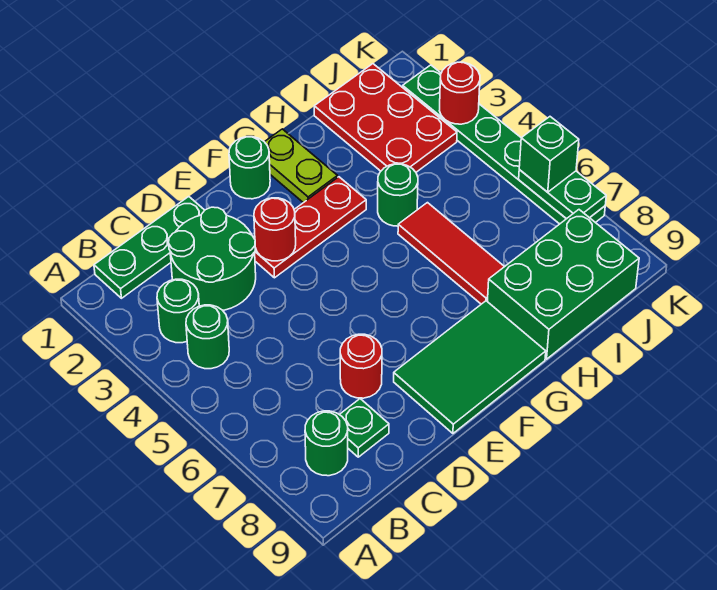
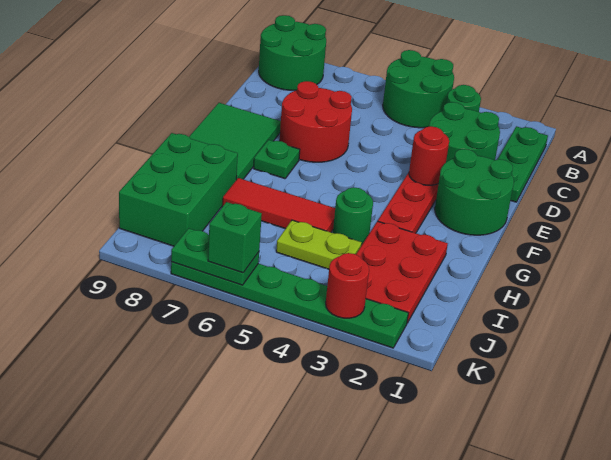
green round brick B4 level 1 -> green round brick A4:B5 level 1
green round brick B8 level 1 -> green round brick A8:B9 level 1
green plate C8 level 1 -> green plate F7 level 1
red round brick D7 level 1 -> red round brick D6:E7 level 1
green round brick F1 level 1 -> green round brick E1:F2 level 1
lime plate G1:G2 level 1 -> lime plate I4:I5 level 1
red plate I1:J3 level 1 -> red plate H2:J3 level 1

